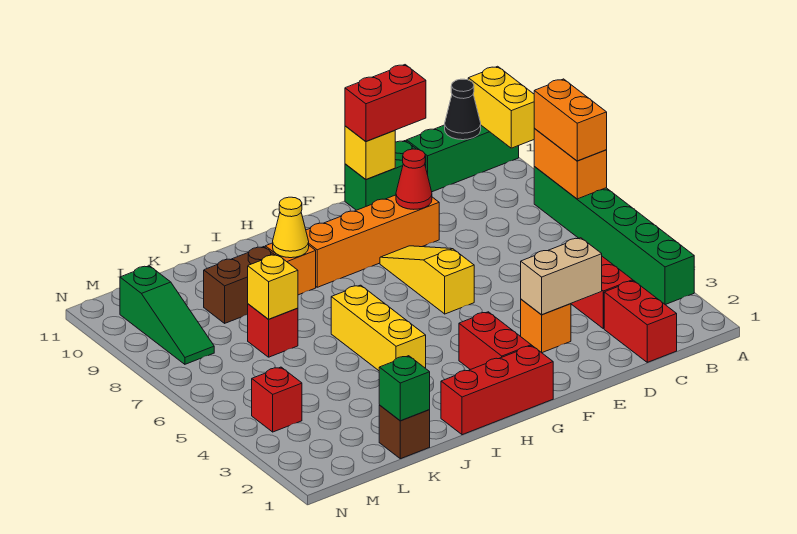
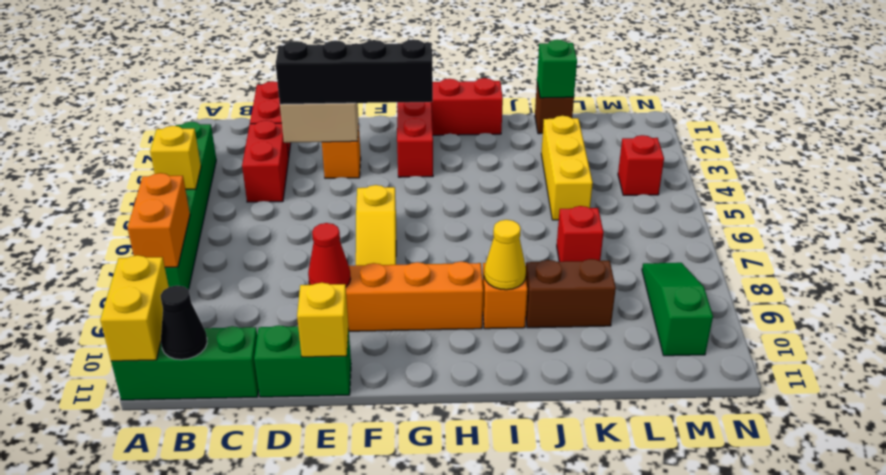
orange brick A7:A8 level 3 -> none
none -> black brick D3:G3 level 3
red brick D11:E11 level 3 -> none
yellow brick I4:I6 level 1 -> yellow brick K3:K5 level 1
yellow brick K7 level 2 -> yellow brick A5 level 2

